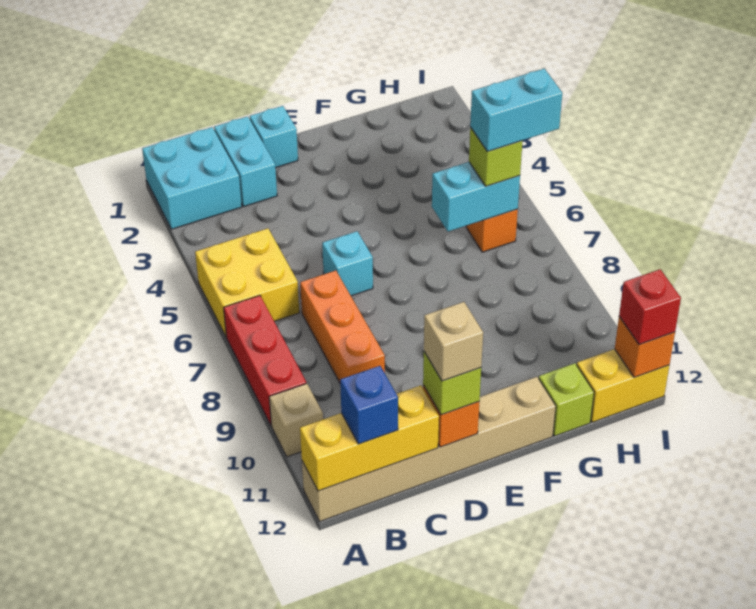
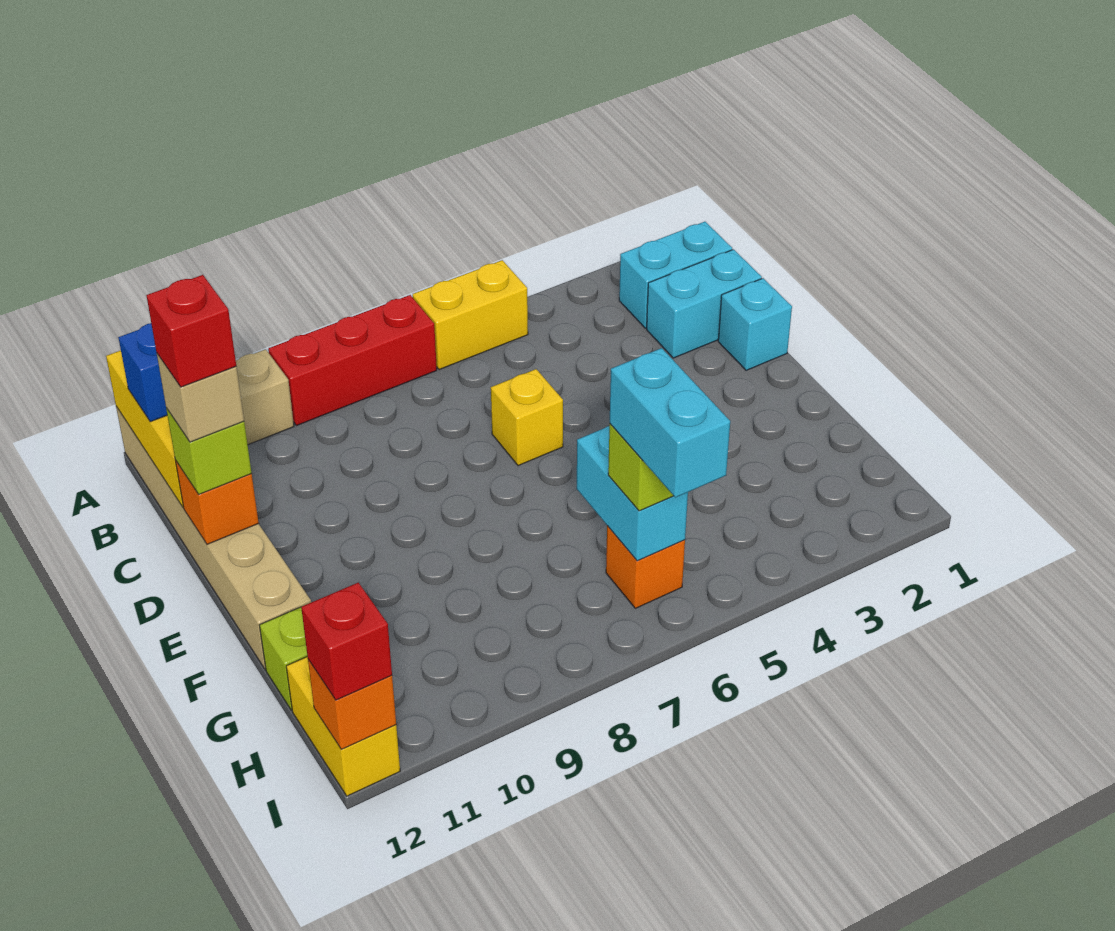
cyan brick A1:B2 level 1 -> cyan brick B1:B2 level 1
yellow brick A5:B6 level 1 -> yellow brick A5:A6 level 1
orange brick C7:C9 level 1 -> none
cyan brick D6 level 1 -> yellow brick D6 level 1
none -> red brick D12 level 5

